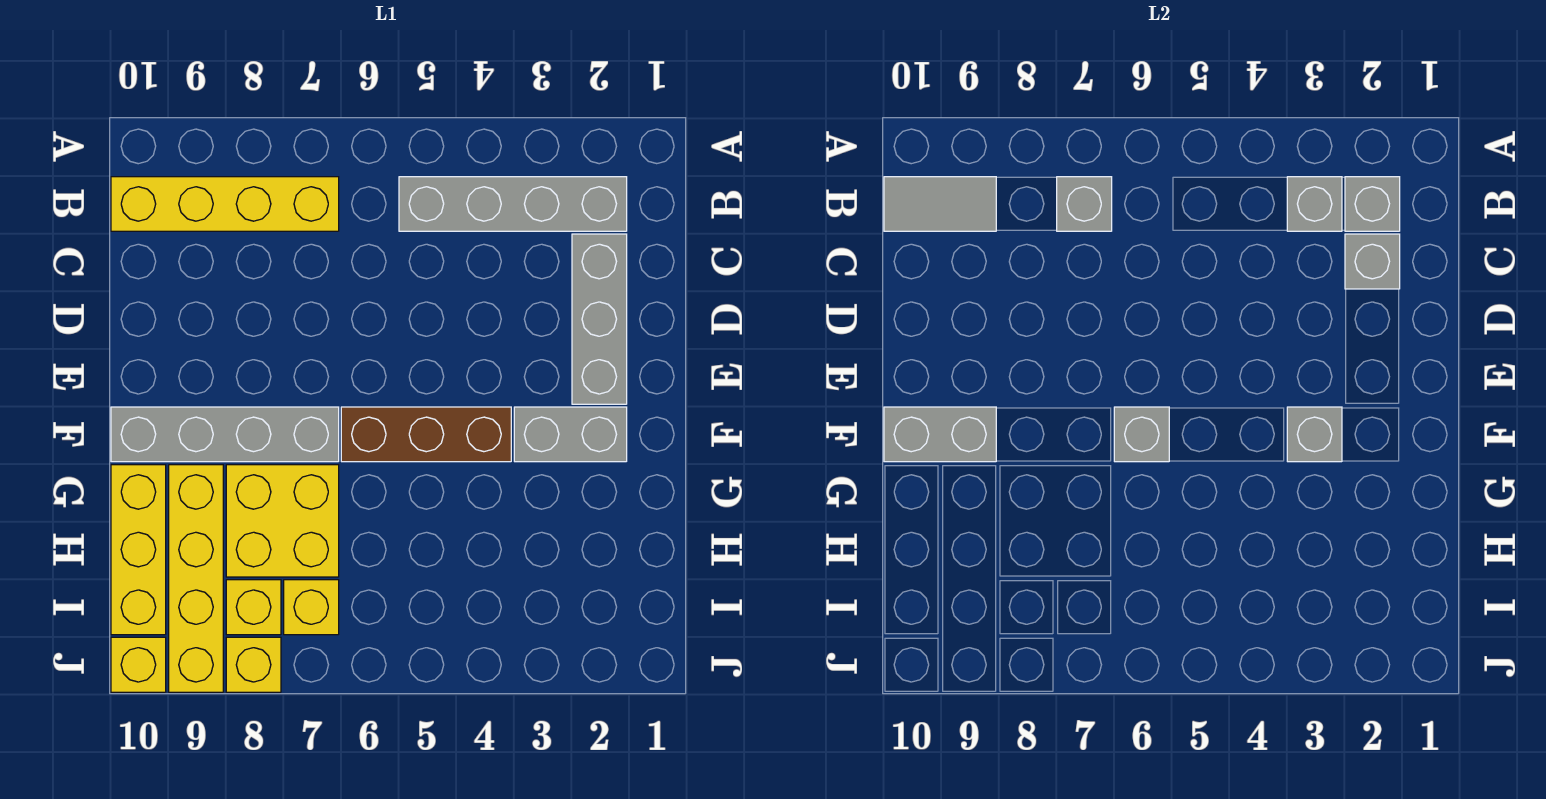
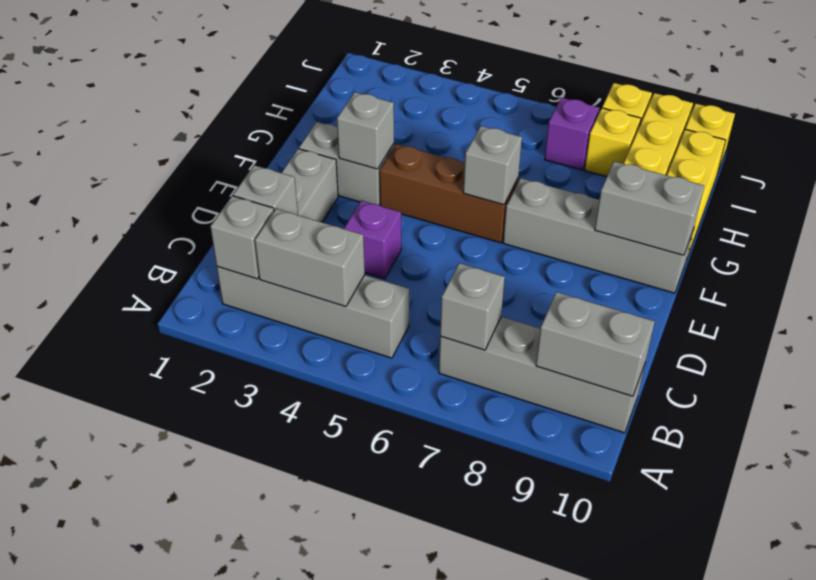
grey brick B3 level 2 -> grey brick B3:B4 level 2
yellow brick B7:B10 level 1 -> grey brick B7:B10 level 1
grey tile B9:B10 level 2 -> grey brick B9:B10 level 2
none -> purple brick D4 level 1
yellow brick G7:H8 level 1 -> none
yellow brick I7 level 1 -> purple brick I7 level 1

